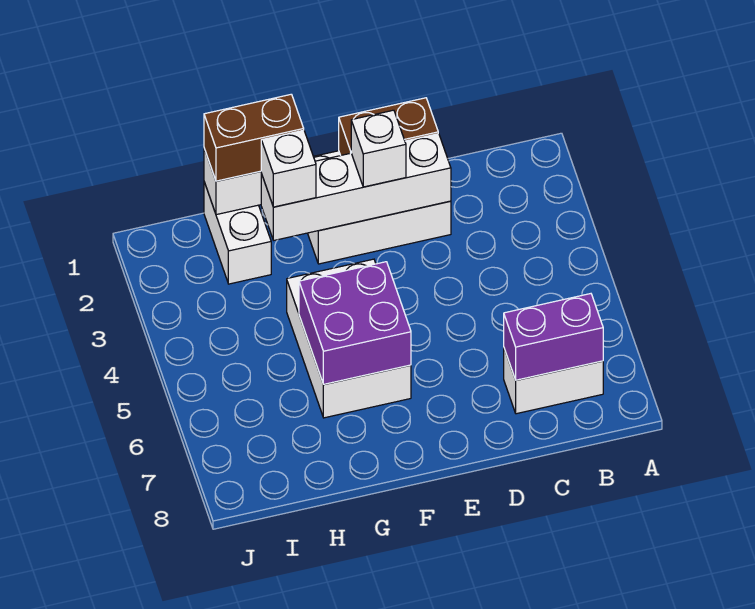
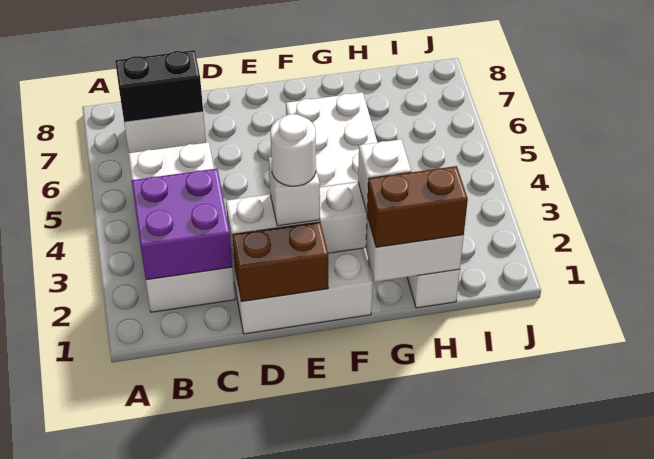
none -> white brick B2:C5 level 1
purple brick B7:C7 level 2 -> black brick B7:C7 level 2
none -> white round brick E2 level 4
purple brick F5:G6 level 2 -> purple brick B2:C3 level 2

